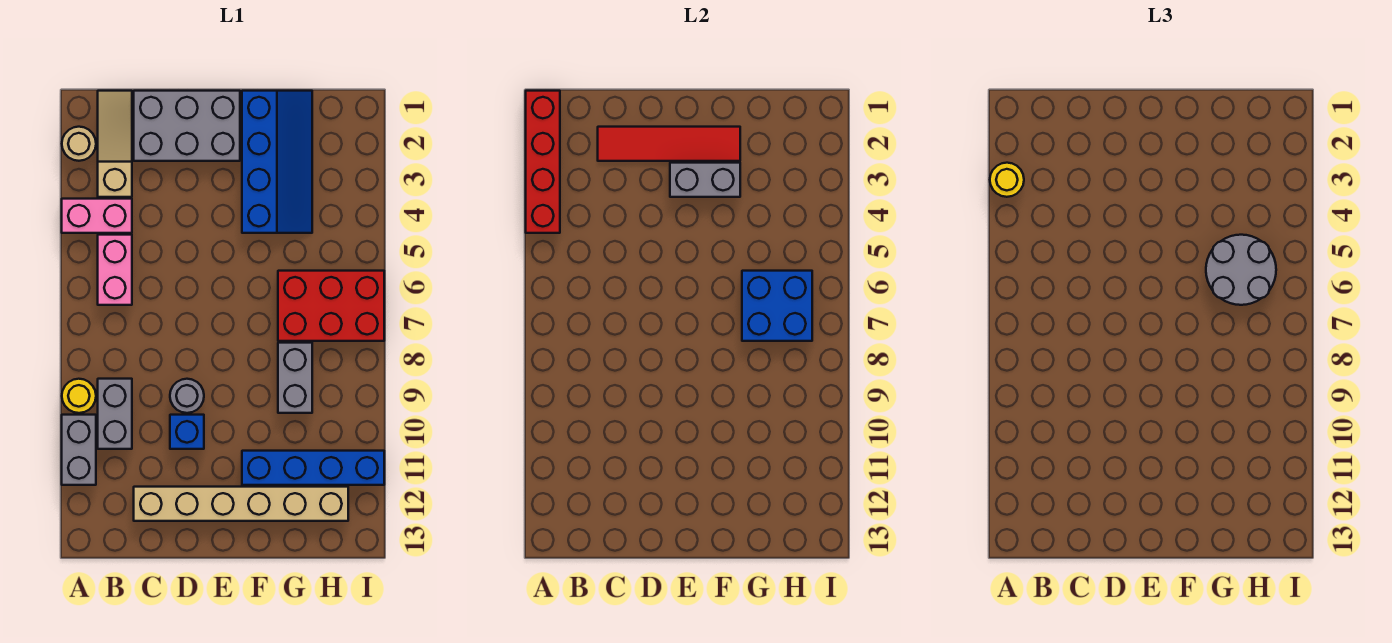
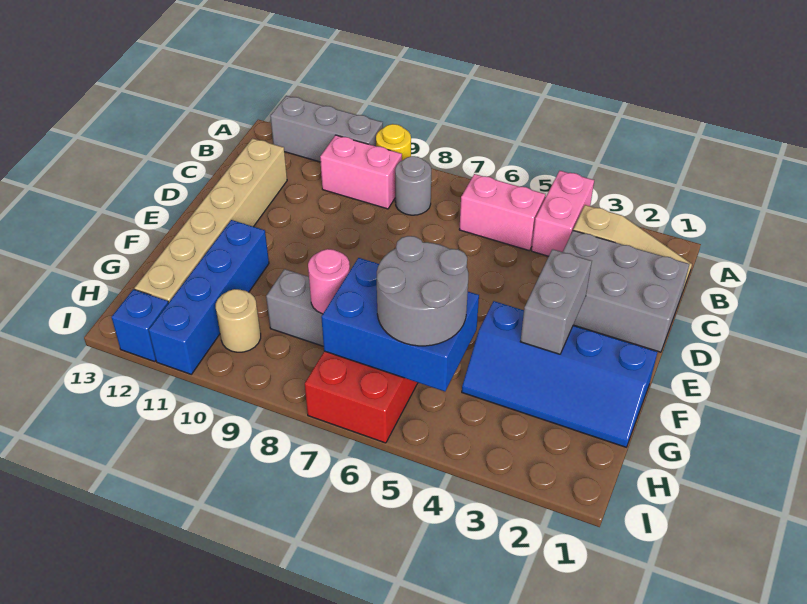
red brick A1:A4 level 2 -> none
tan round brick A2 level 1 -> tan round brick H10 level 1
yellow round brick A3 level 3 -> none
grey brick A10:A11 level 1 -> grey brick A10:A12 level 1
grey brick B9:B10 level 1 -> pink brick B9:B10 level 1
grey brick C1:E2 level 1 -> grey brick C1:D3 level 1
red tile C2:F2 level 2 -> none
grey round brick D9 level 1 -> grey round brick B8 level 1
blue brick D10 level 1 -> blue brick I12 level 1
blue brick G6:H7 level 2 -> blue brick G5:H7 level 2
none -> pink round brick G8 level 2

